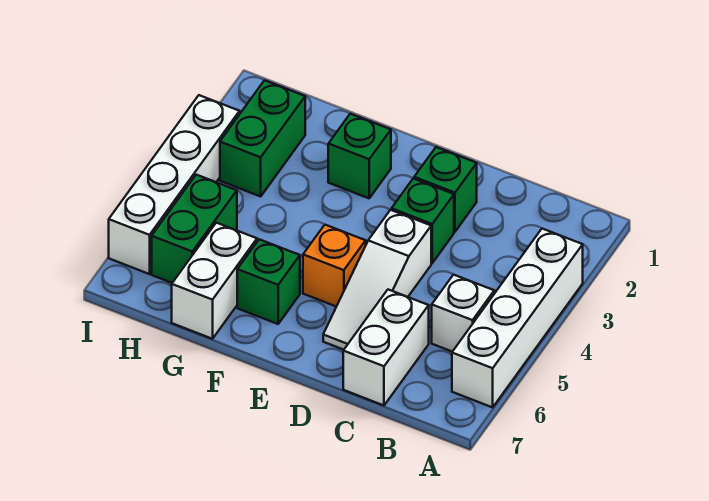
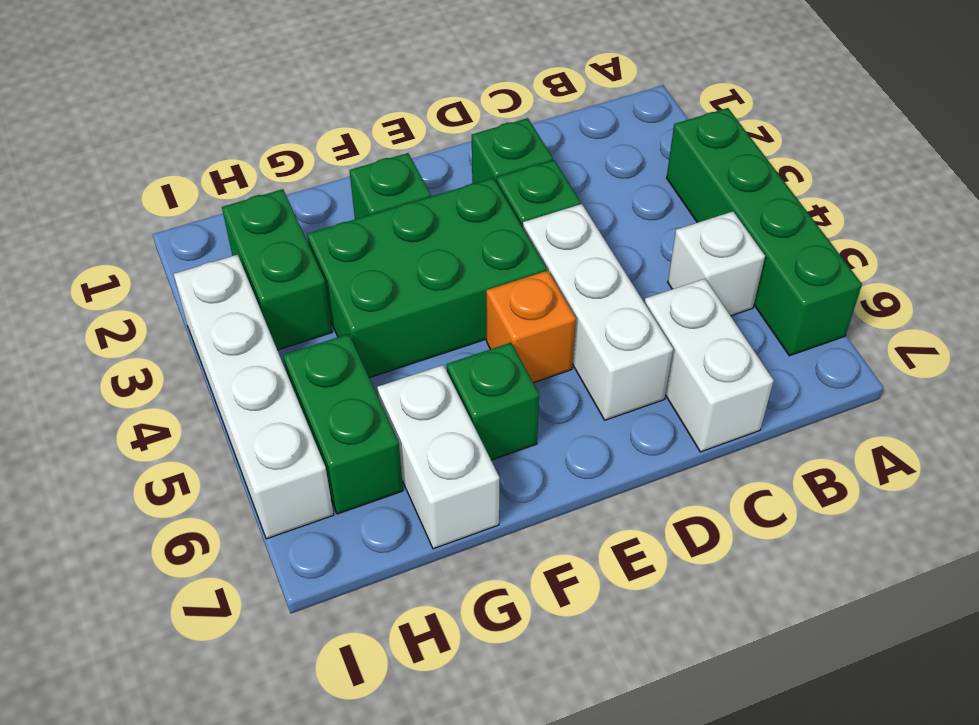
white brick A3:A6 level 1 -> green brick A3:A6 level 1
white slope D4:D6 level 1 top 4 -> white brick D4:D6 level 1
none -> green brick E3:G4 level 1

